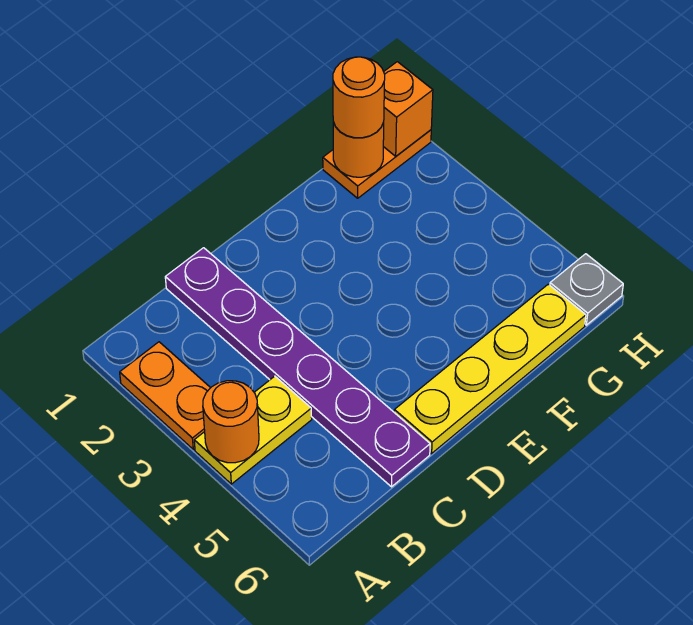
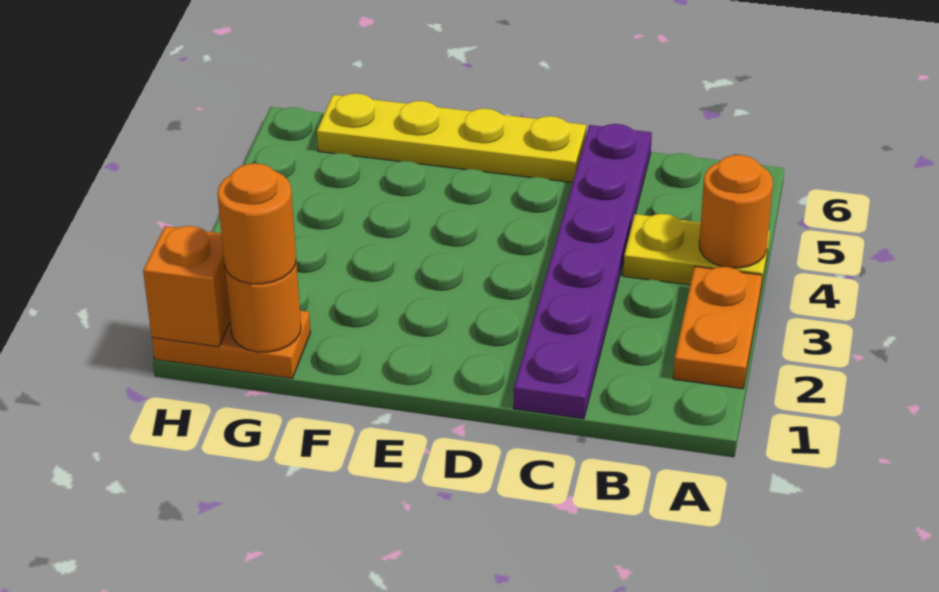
grey plate H6 level 1 -> none

